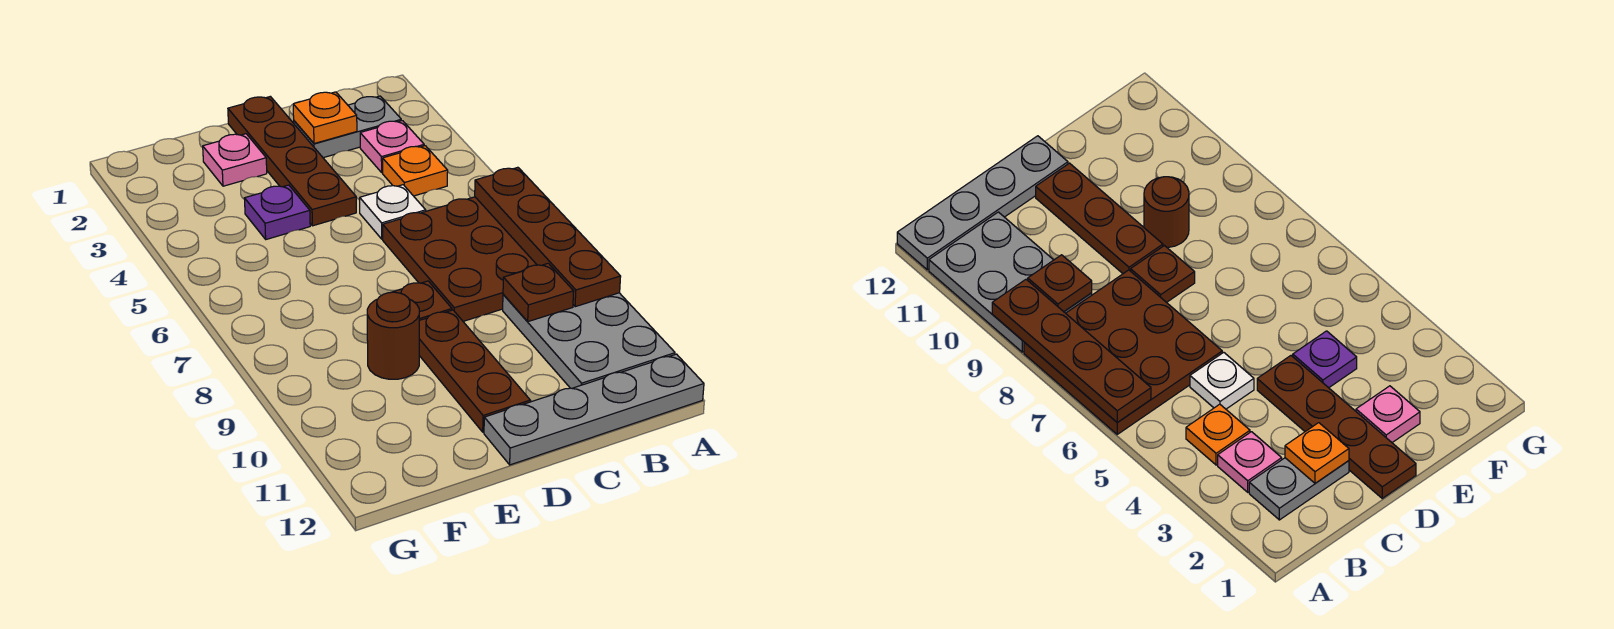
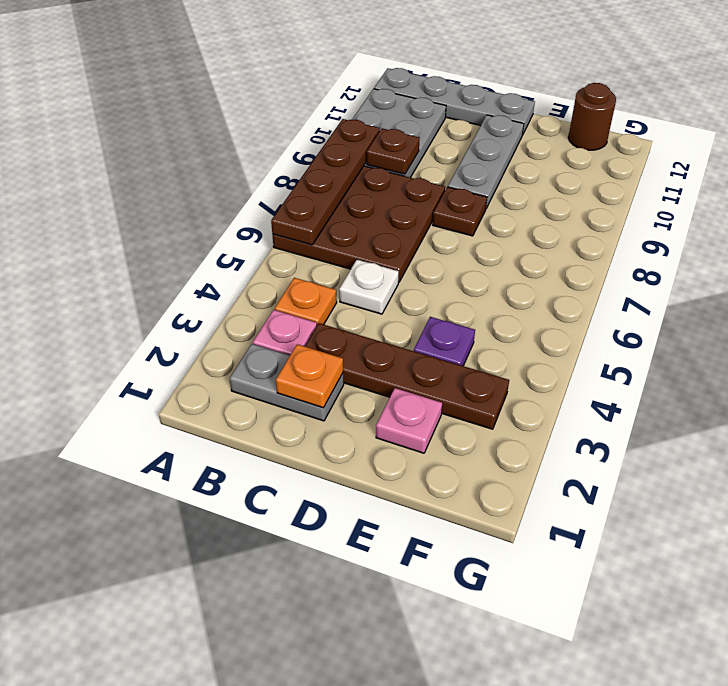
brown plate D1:D4 level 1 -> brown plate C3:F3 level 1
brown plate D9:D11 level 1 -> grey plate D9:D11 level 1
brown round brick E9 level 1 -> brown round brick F12 level 1

